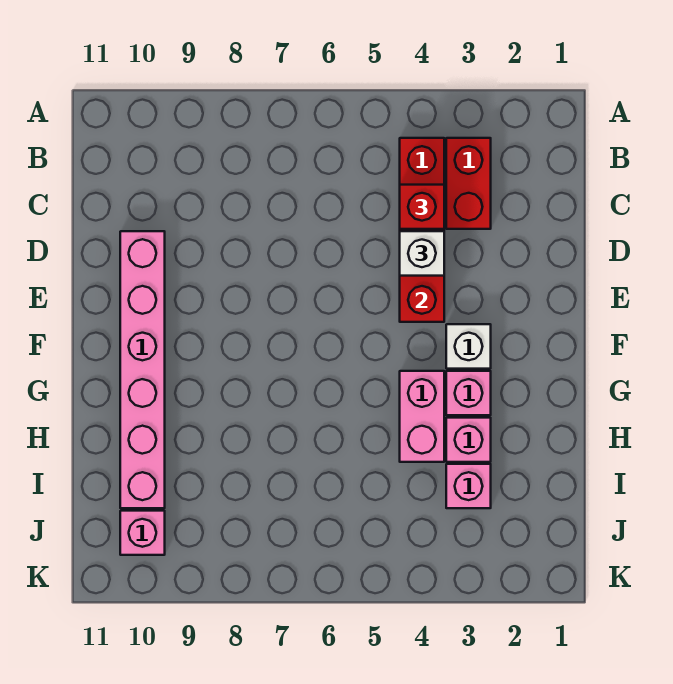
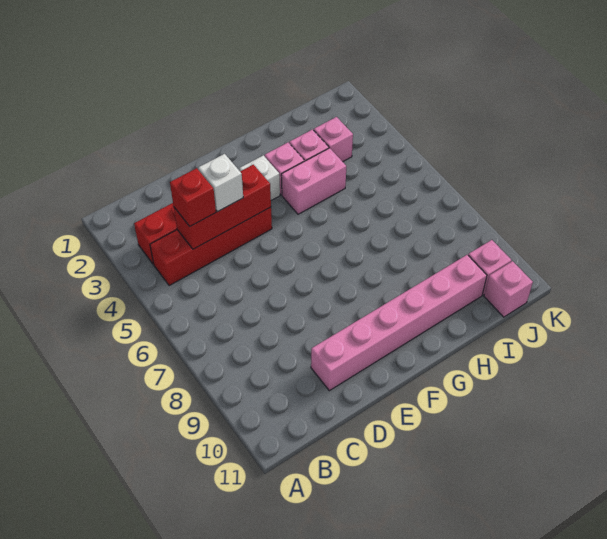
none -> pink brick J11 level 1

